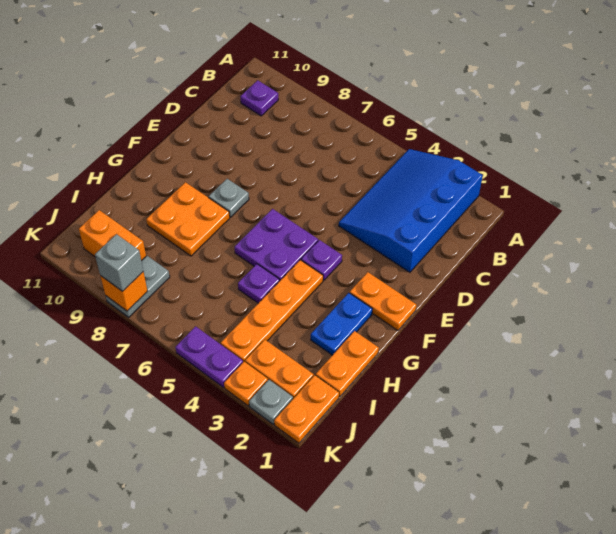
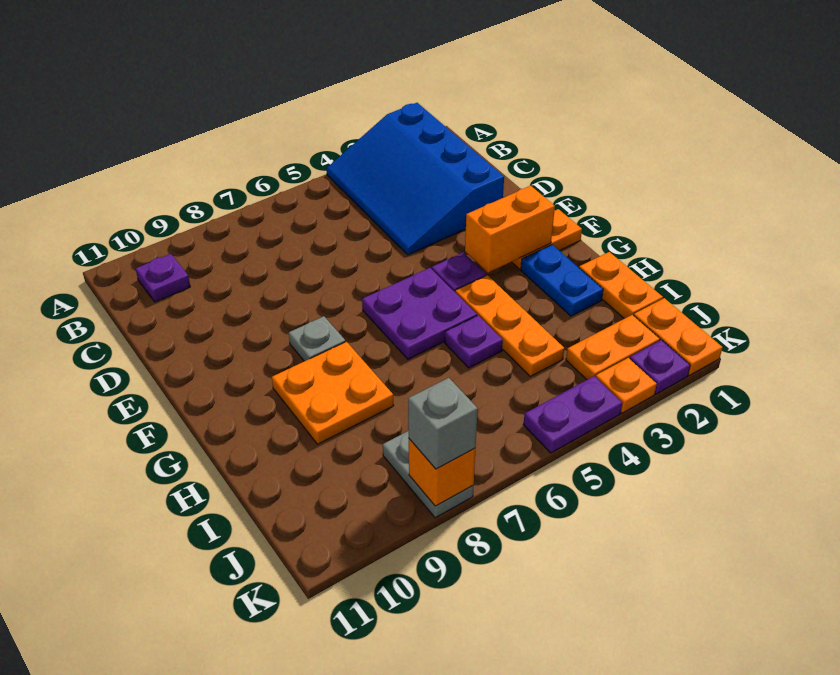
orange plate G4:J4 level 1 -> orange plate G4:I4 level 1
orange brick J9:J10 level 1 -> orange brick F2:F3 level 2
grey plate K2 level 1 -> purple plate K2 level 1

